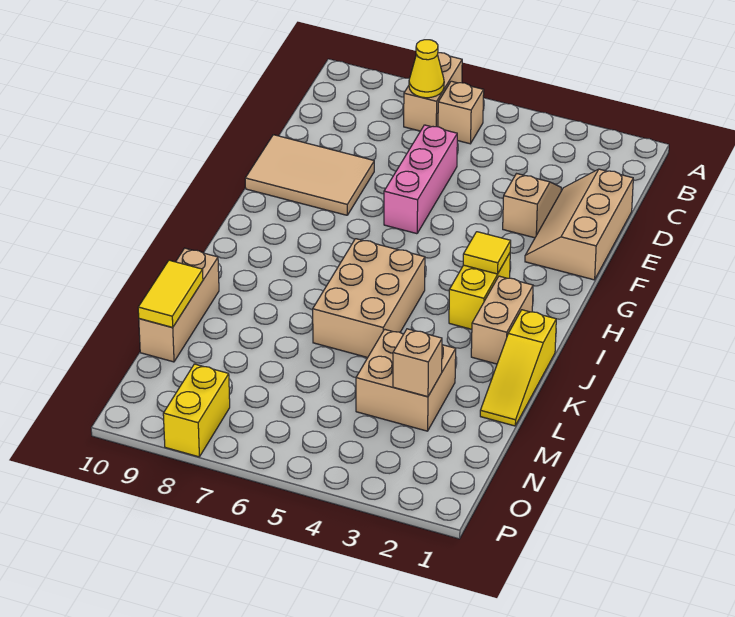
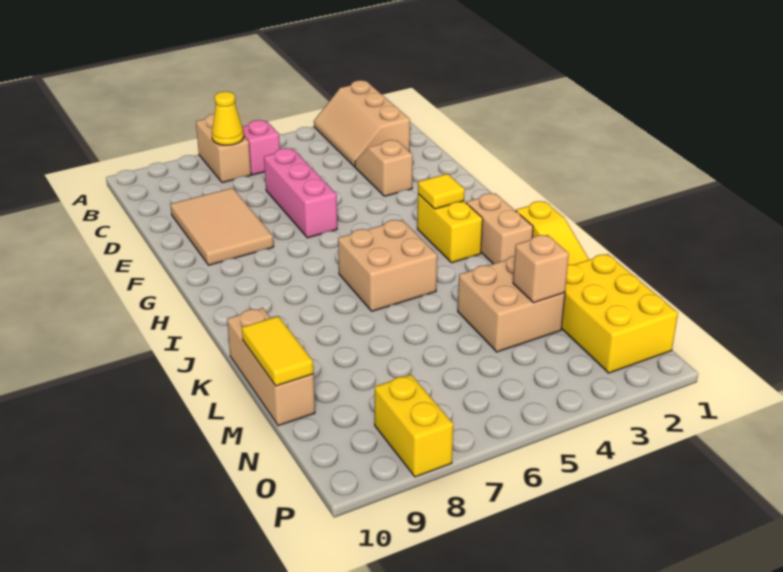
tan brick B6 level 1 -> pink brick B6 level 1
tan slope D1:F2 level 1 top 1 -> tan slope A2:C3 level 1 top 2
tan tile E8:F10 level 1 -> tan tile D8:F9 level 1
tan brick I5:K6 level 1 -> tan brick I5:J6 level 1
none -> yellow brick M1:O2 level 1

